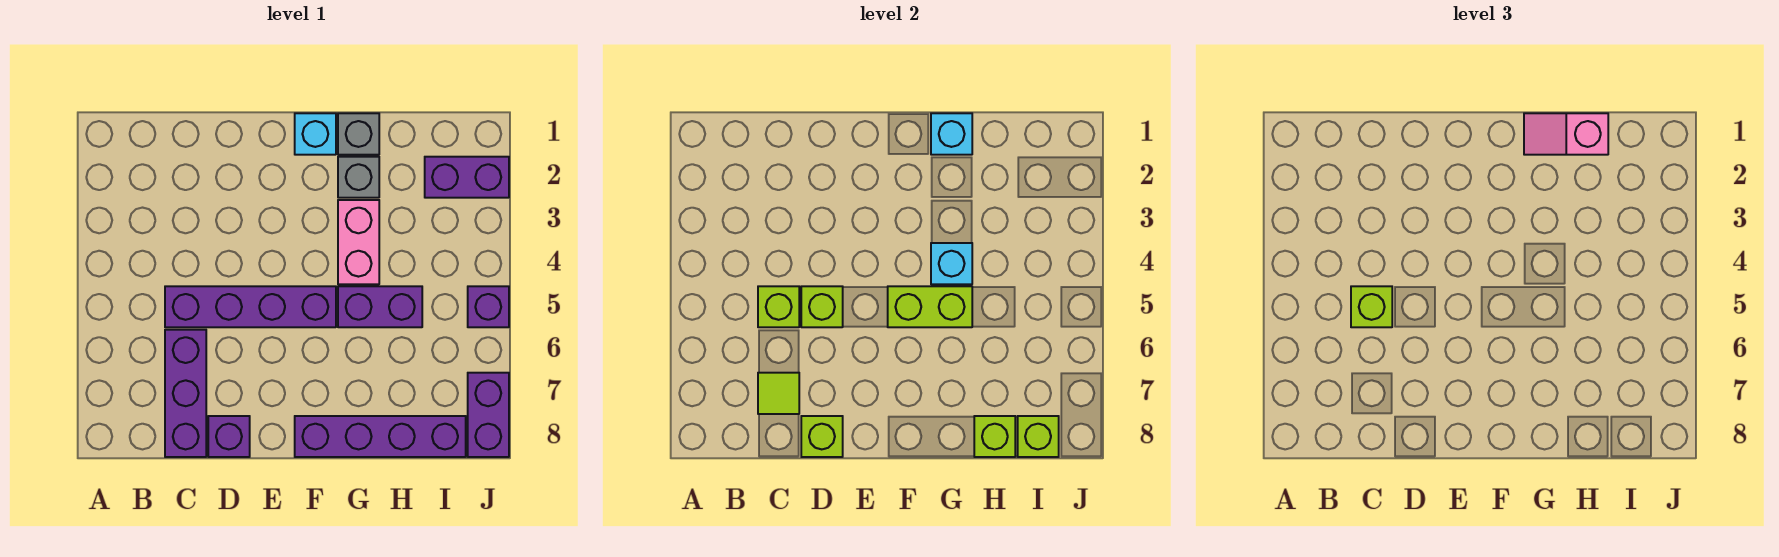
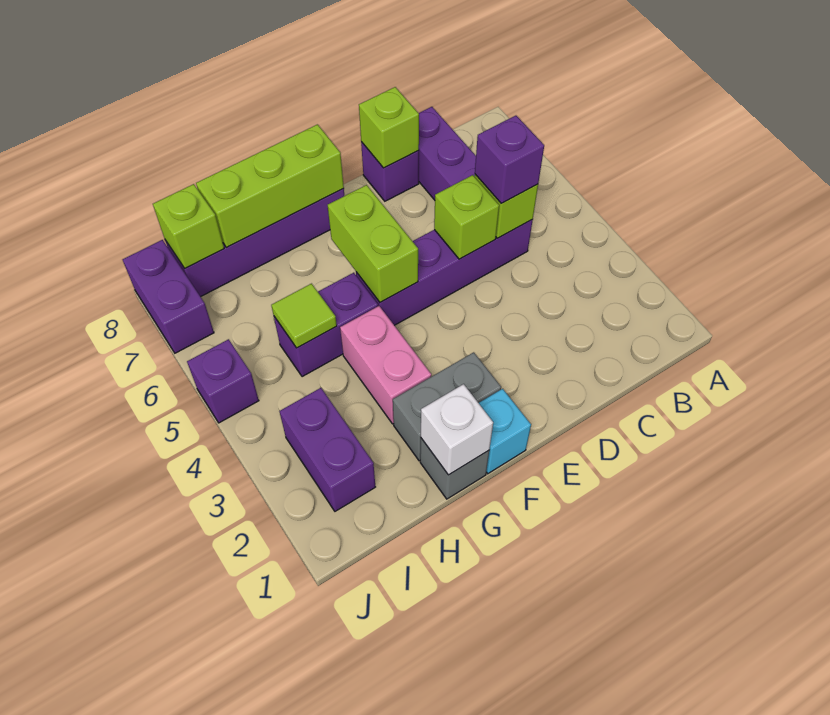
lime brick C5 level 3 -> purple brick C5 level 3
lime tile C7 level 2 -> lime tile H5 level 2
lime brick F5:G5 level 2 -> lime brick F5:F6 level 2
cyan brick G1 level 2 -> white brick G1 level 2
pink slope G1:H1 level 3 top H -> none
grey brick G2 level 1 -> grey brick F2:G2 level 1
cyan brick G4 level 2 -> none
lime brick H8 level 2 -> lime brick F8:H8 level 2
purple brick I2:J2 level 1 -> purple brick I2:I3 level 1

